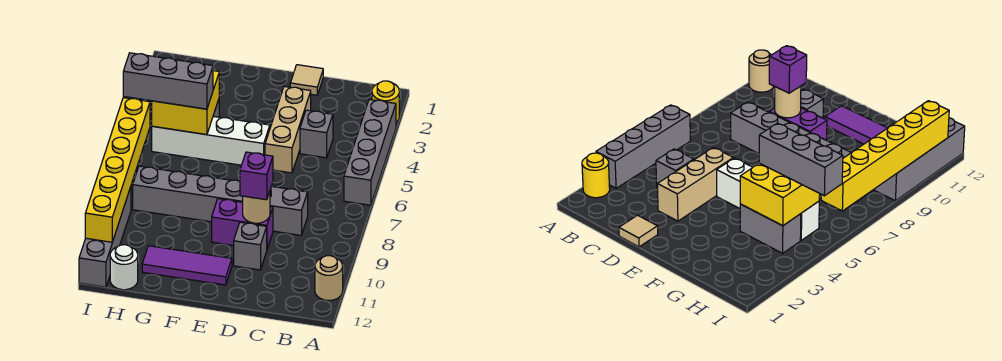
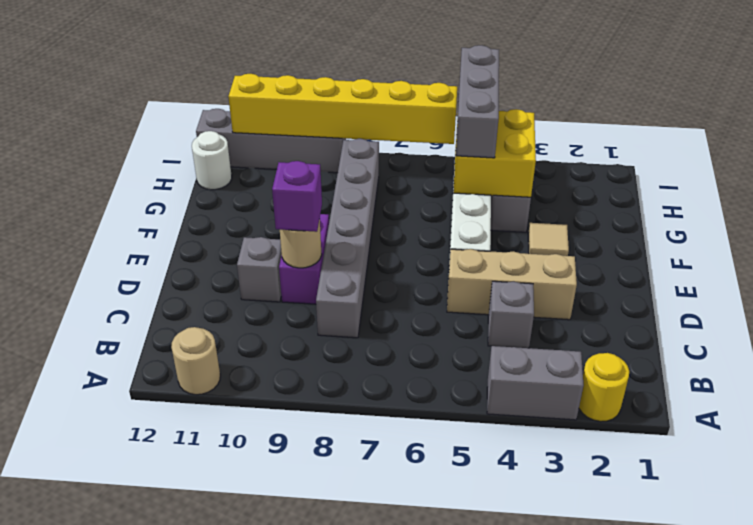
grey brick A3:A6 level 1 -> grey brick A3:A4 level 1
tan tile D1 level 1 -> tan tile F3 level 1
purple tile E11:G11 level 1 -> none

